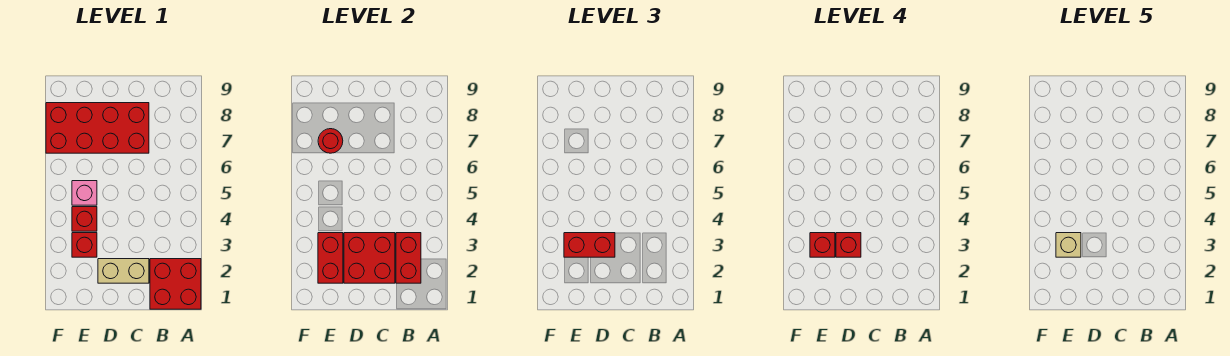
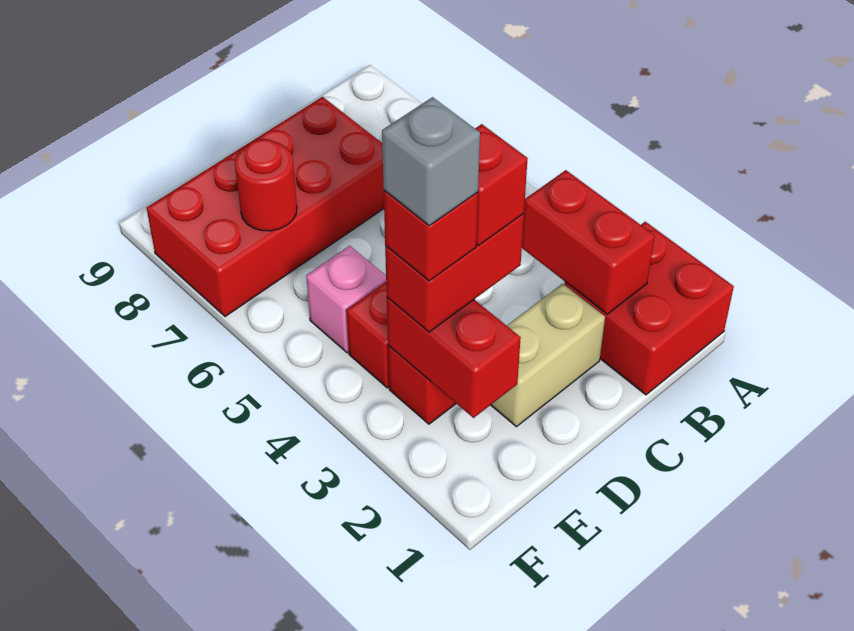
red brick C2:D3 level 2 -> none
tan brick E3 level 5 -> grey brick E3 level 5

